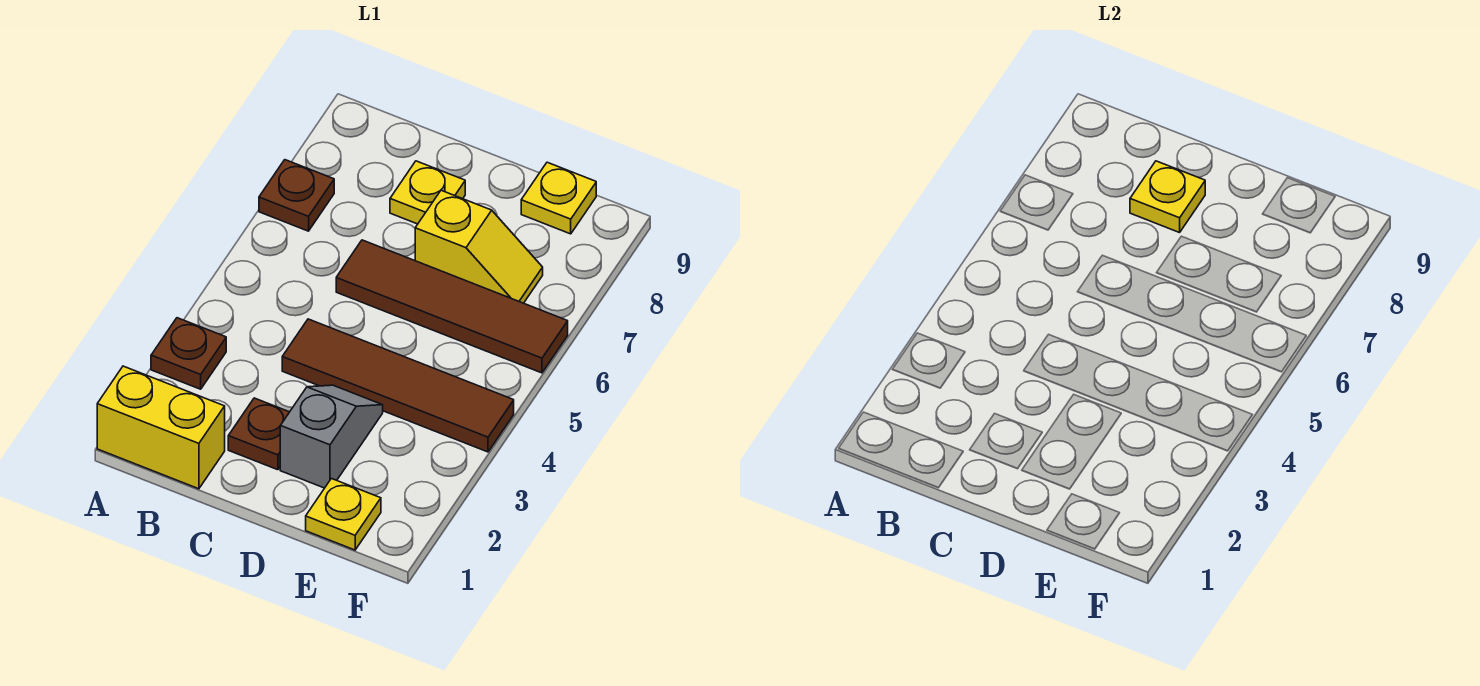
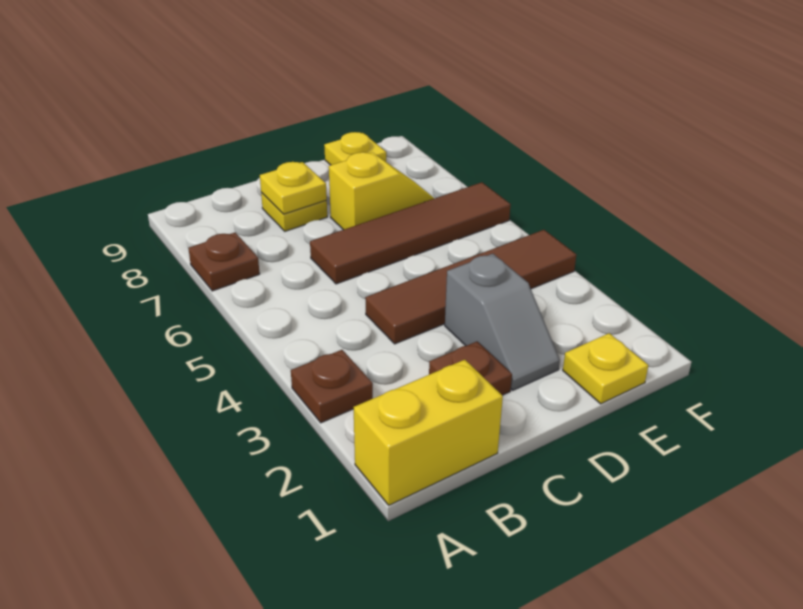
grey slope D2:D3 level 1 top 2 -> grey slope D2:D3 level 1 top 3

